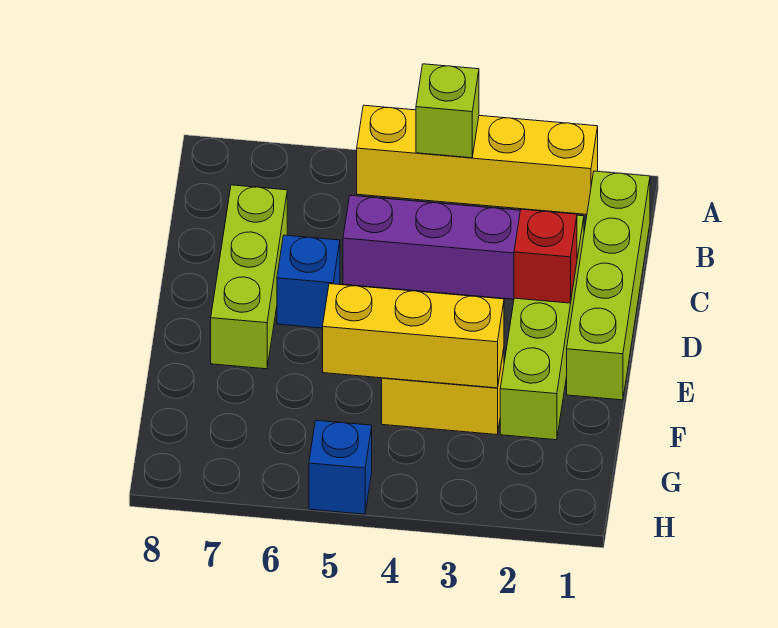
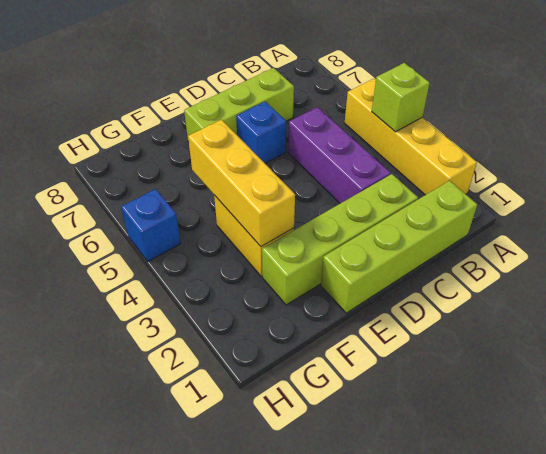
red brick D2 level 2 -> none

